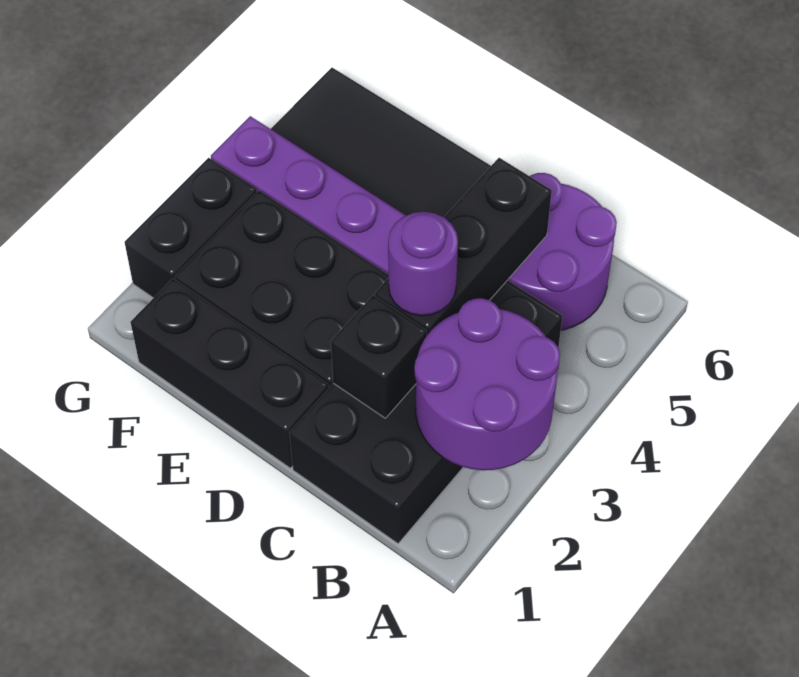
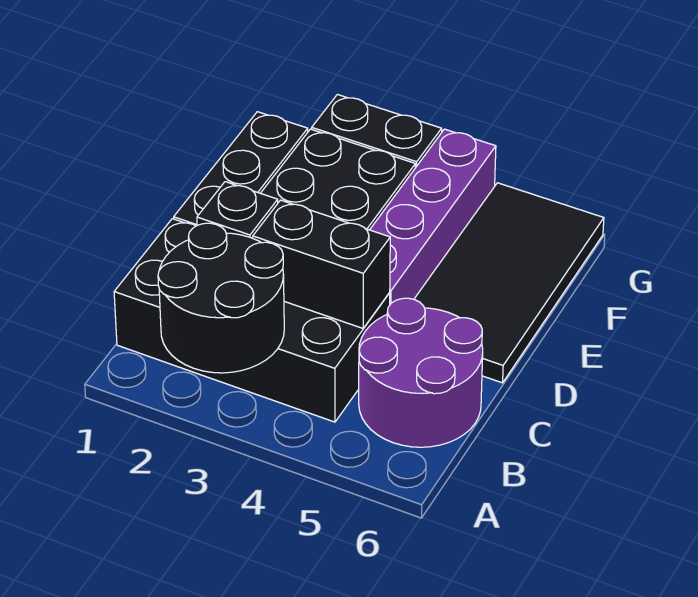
purple round brick A2:B3 level 2 -> black round brick A2:B3 level 2
black brick C3:C5 level 2 -> black brick C3:C4 level 2
purple round brick C3 level 3 -> none

